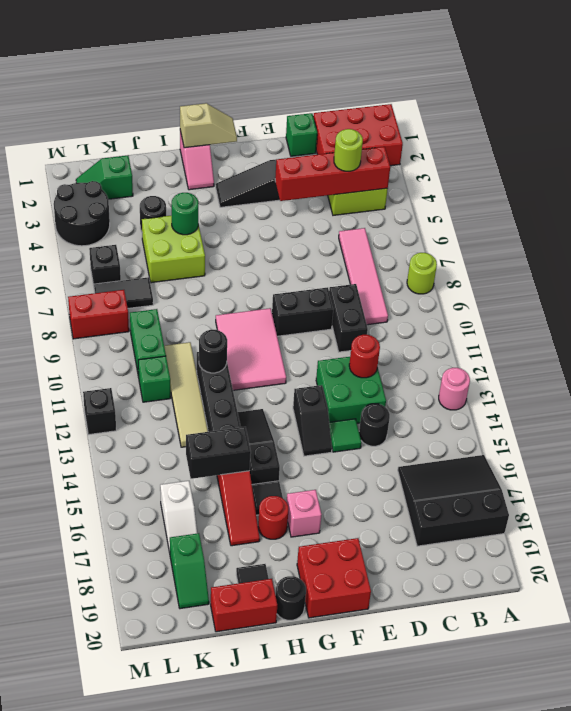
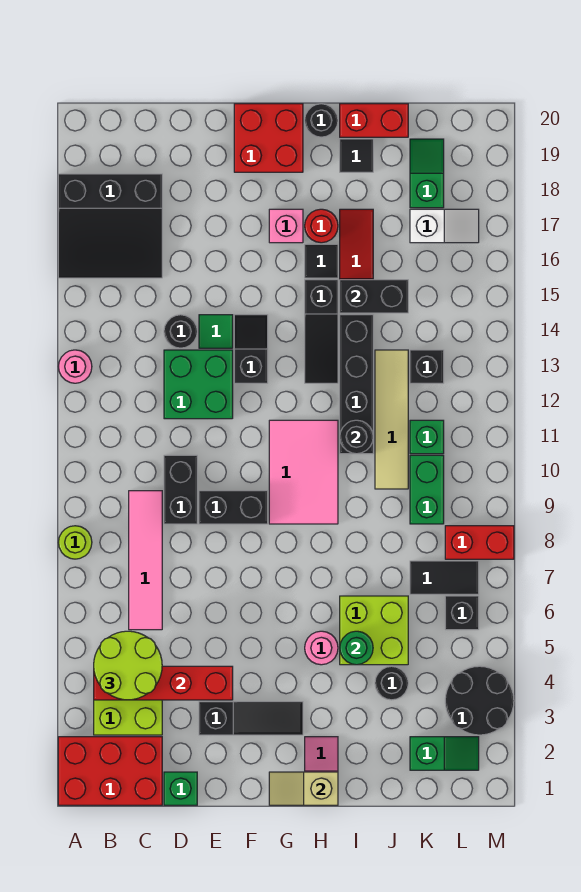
lime round brick C4 level 3 -> lime round brick B4:C5 level 3
red round brick D12 level 2 -> none
none -> pink round brick H5 level 1
white slope K16:K17 level 1 top 16 -> white slope K17:L17 level 1 top K
black brick M12 level 1 -> black brick K13 level 1

